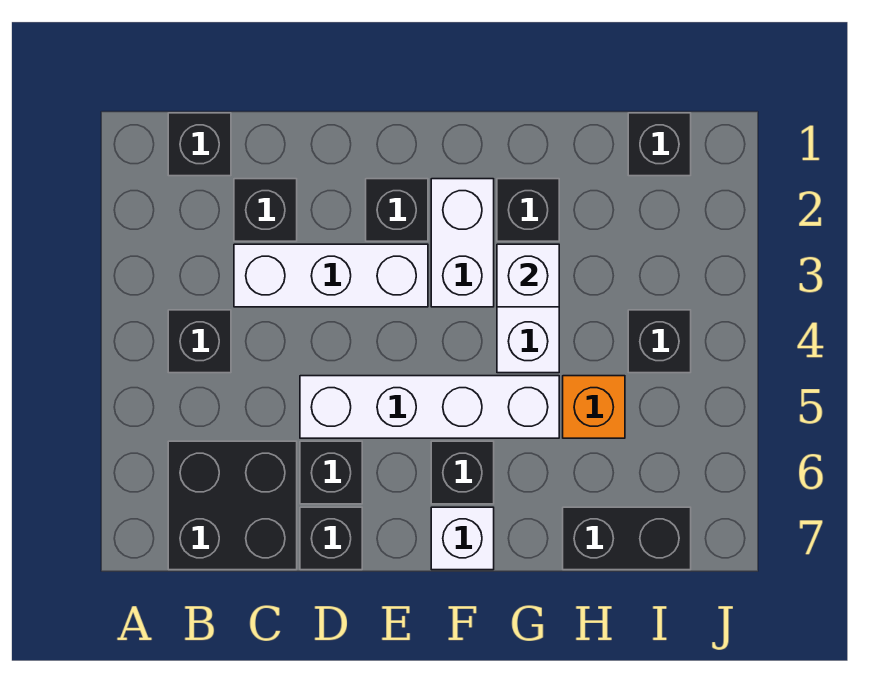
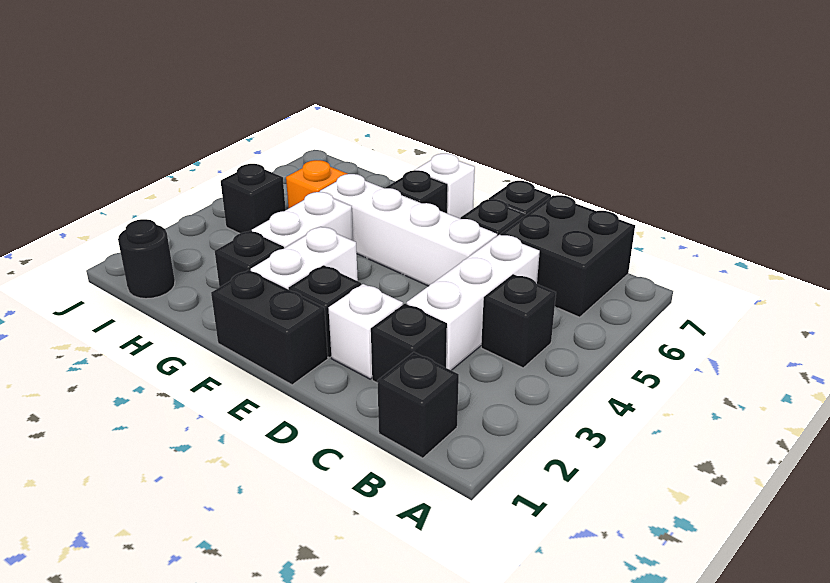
white brick C3:E3 level 1 -> white brick C3:C5 level 1
white brick G3 level 2 -> white brick D2 level 1
black brick H7:I7 level 1 -> black brick E1:F1 level 1
black brick I1 level 1 -> black round brick I1 level 1

